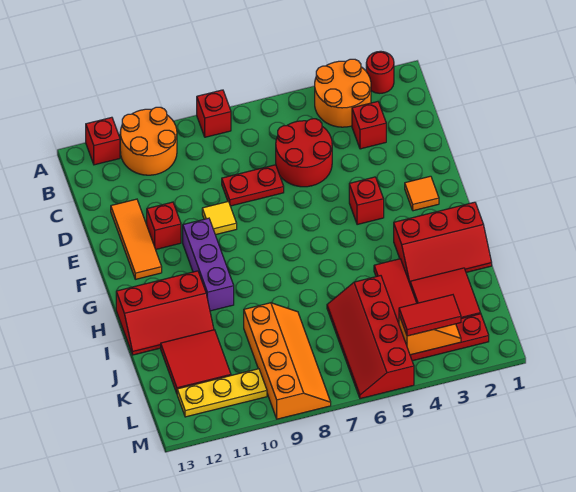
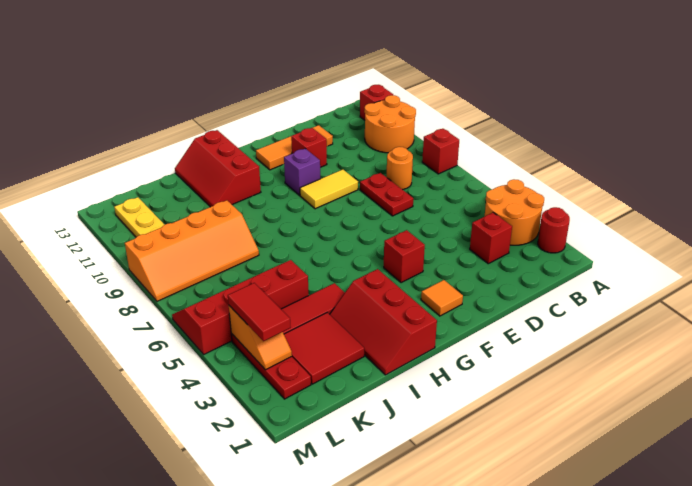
red round brick C5:D6 level 1 -> none
none -> orange round brick C8 level 1
yellow tile E9 level 1 -> yellow tile E9:F9 level 1
purple brick F10:H10 level 1 -> purple brick F10 level 1
red tile J11:K12 level 1 -> none

